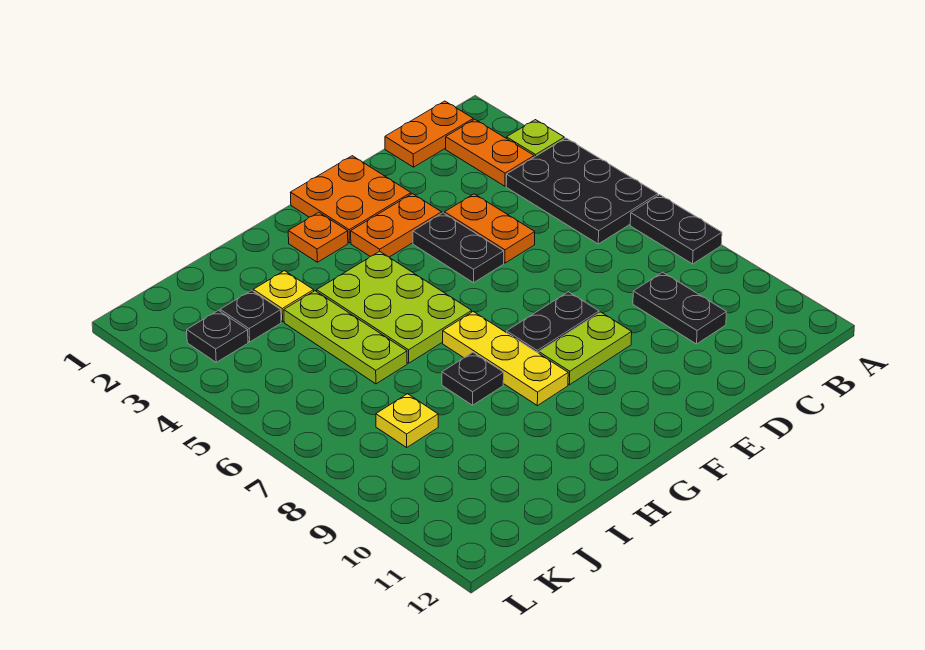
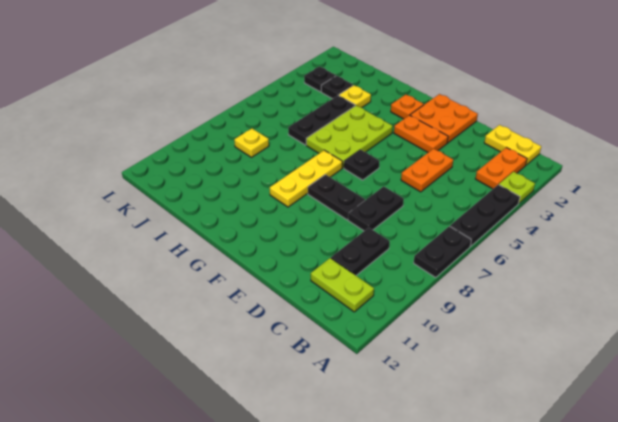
black plate A4:B6 level 1 -> black plate A4:A6 level 1
orange plate B1:C1 level 1 -> yellow plate B1:C1 level 1
black plate E4:E5 level 1 -> black plate D7:D8 level 1
lime plate E9:F9 level 1 -> lime plate B11:C11 level 1
black plate H8 level 1 -> black plate F6 level 1
lime plate I4:I6 level 1 -> black plate I4:I6 level 1

